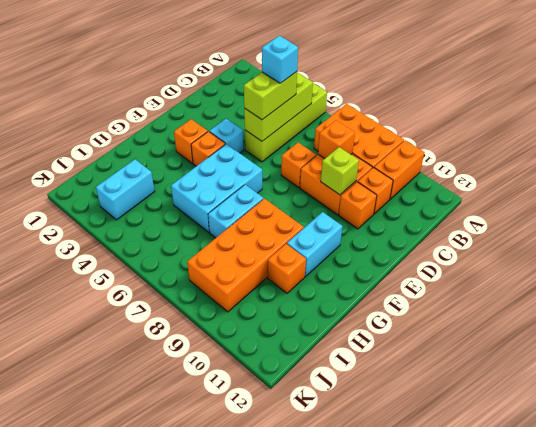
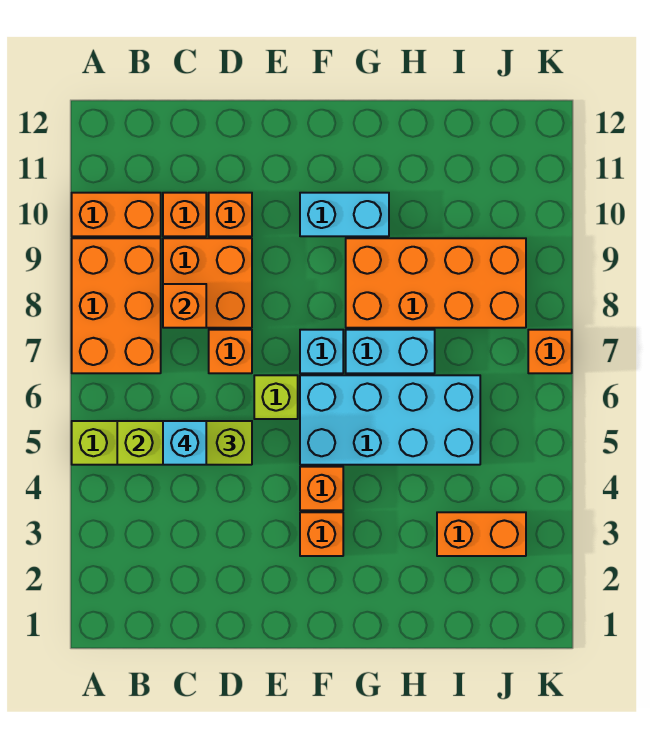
lime brick D9 level 2 -> lime brick E6 level 1
cyan brick E4 level 1 -> cyan brick F7 level 1
cyan brick F5:H6 level 1 -> cyan brick F5:I6 level 1
orange brick H10 level 1 -> orange brick K7 level 1
cyan brick I3:J3 level 1 -> orange brick I3:J3 level 1

